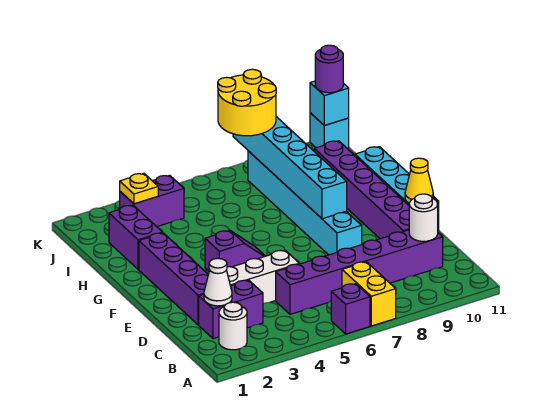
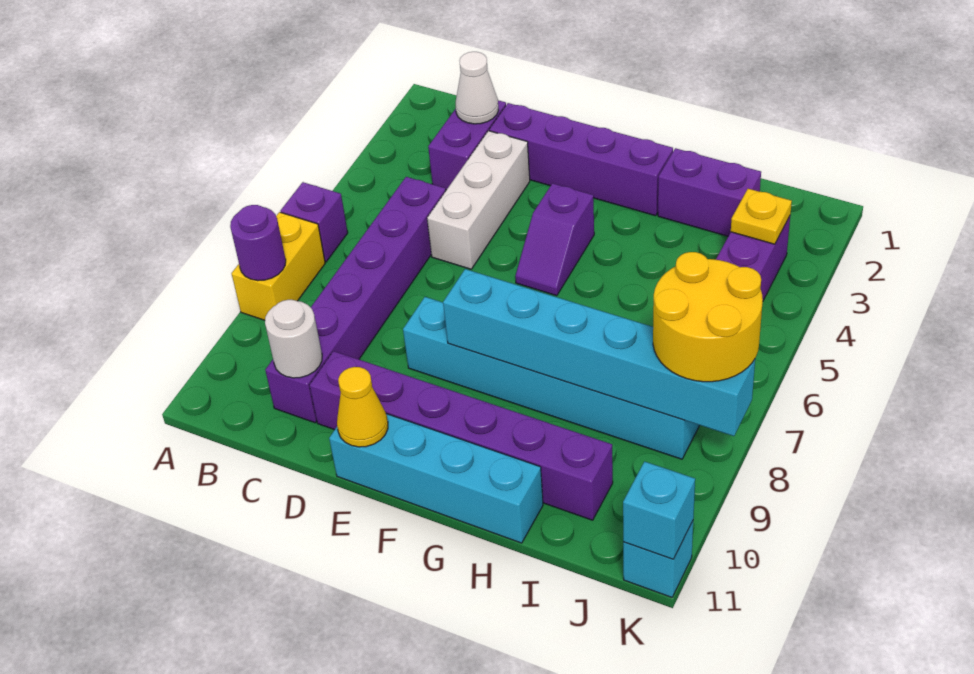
yellow brick A7:B7 level 1 -> yellow brick A7:A8 level 1
white round brick B2 level 1 -> none
purple round brick K11 level 3 -> purple round brick A8 level 2

